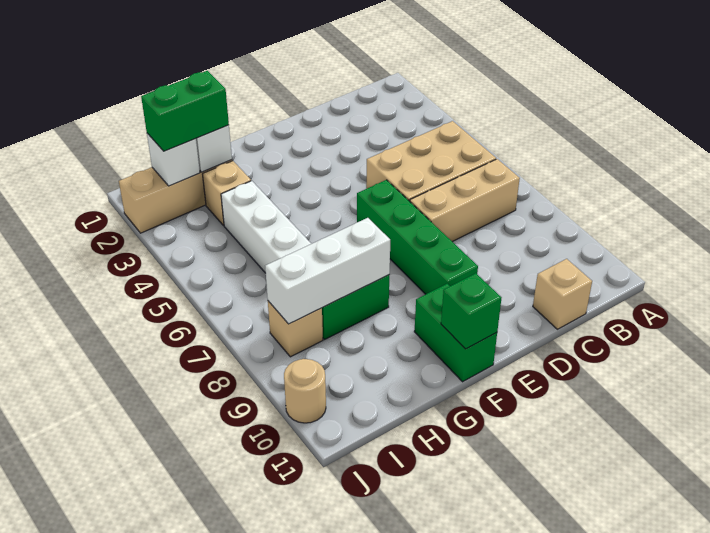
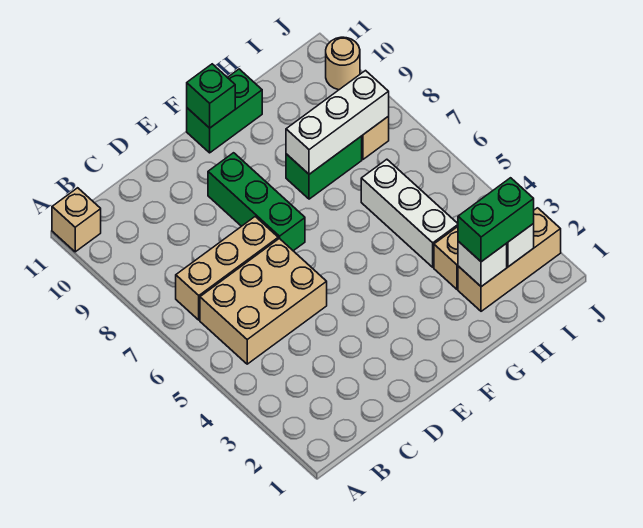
tan brick C11 level 1 -> tan brick A11 level 1
green brick E6:E9 level 1 -> green brick E7:E9 level 1
green brick F10:F11 level 1 -> green brick F11:G11 level 1

